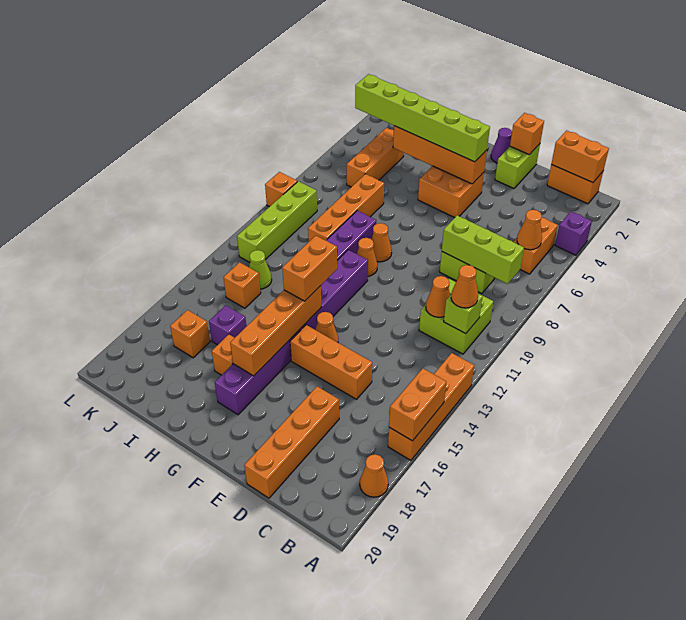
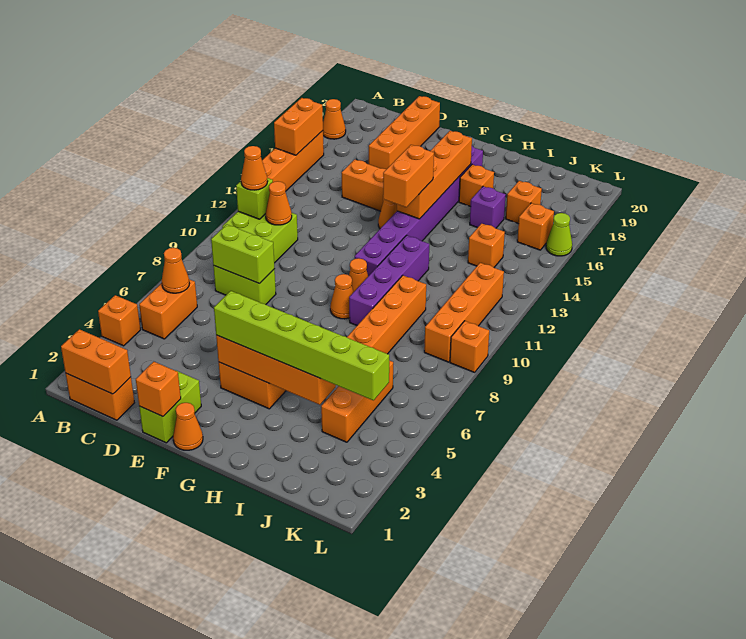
purple brick A4 level 1 -> orange brick A4 level 1
lime brick B8:D8 level 2 -> lime brick C8:D8 level 2
purple cone F1 level 1 -> orange cone F1 level 1
lime cone J13 level 1 -> lime cone L16 level 1
lime brick K9:K12 level 1 -> orange brick K9:K12 level 1
none -> orange brick K16 level 1

